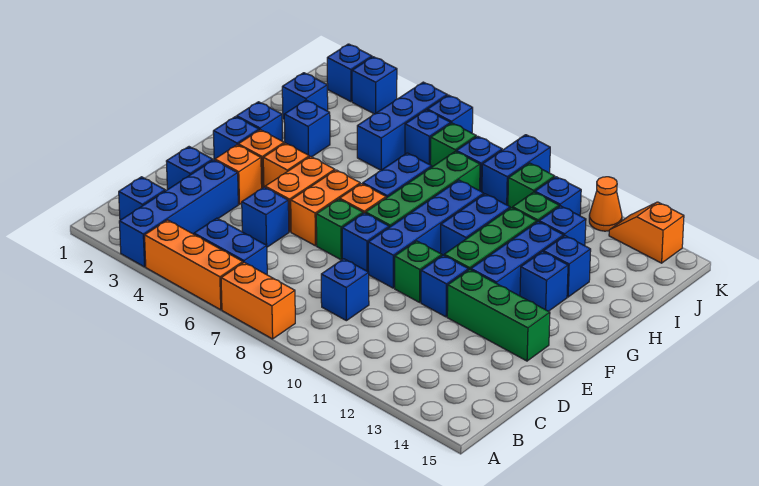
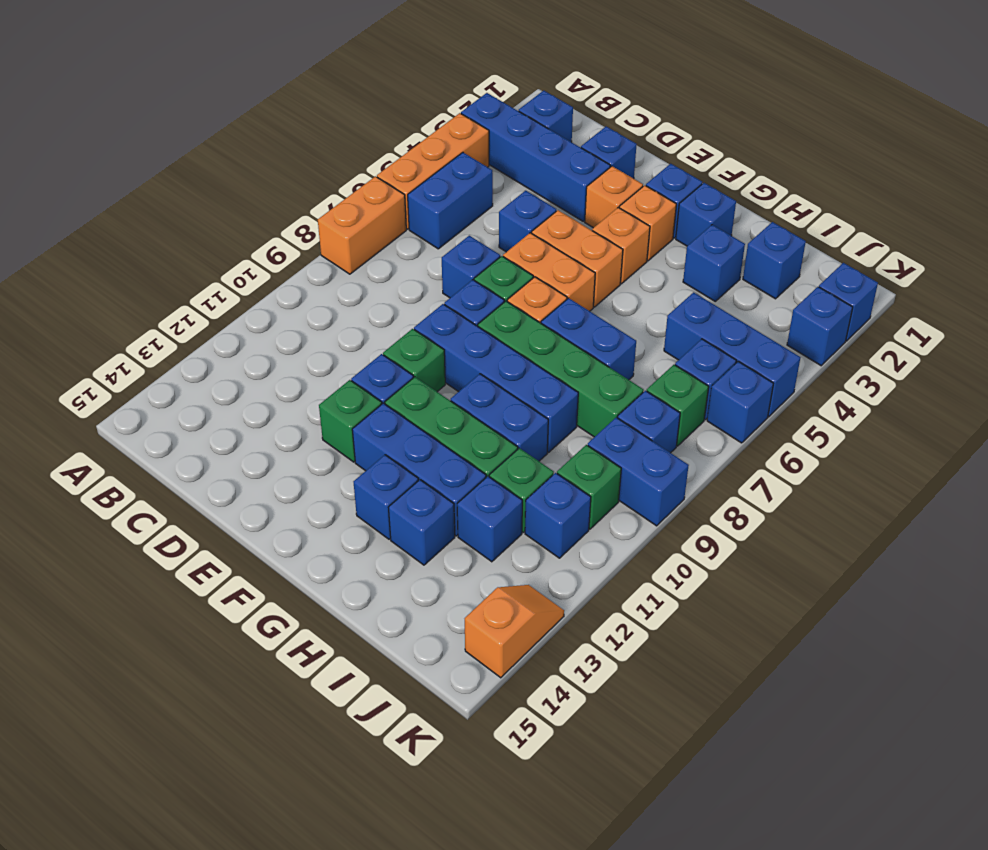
blue brick C9 level 1 -> blue brick D7 level 1
green brick E12:E14 level 1 -> green brick E12 level 1
orange cone K12 level 1 -> none

